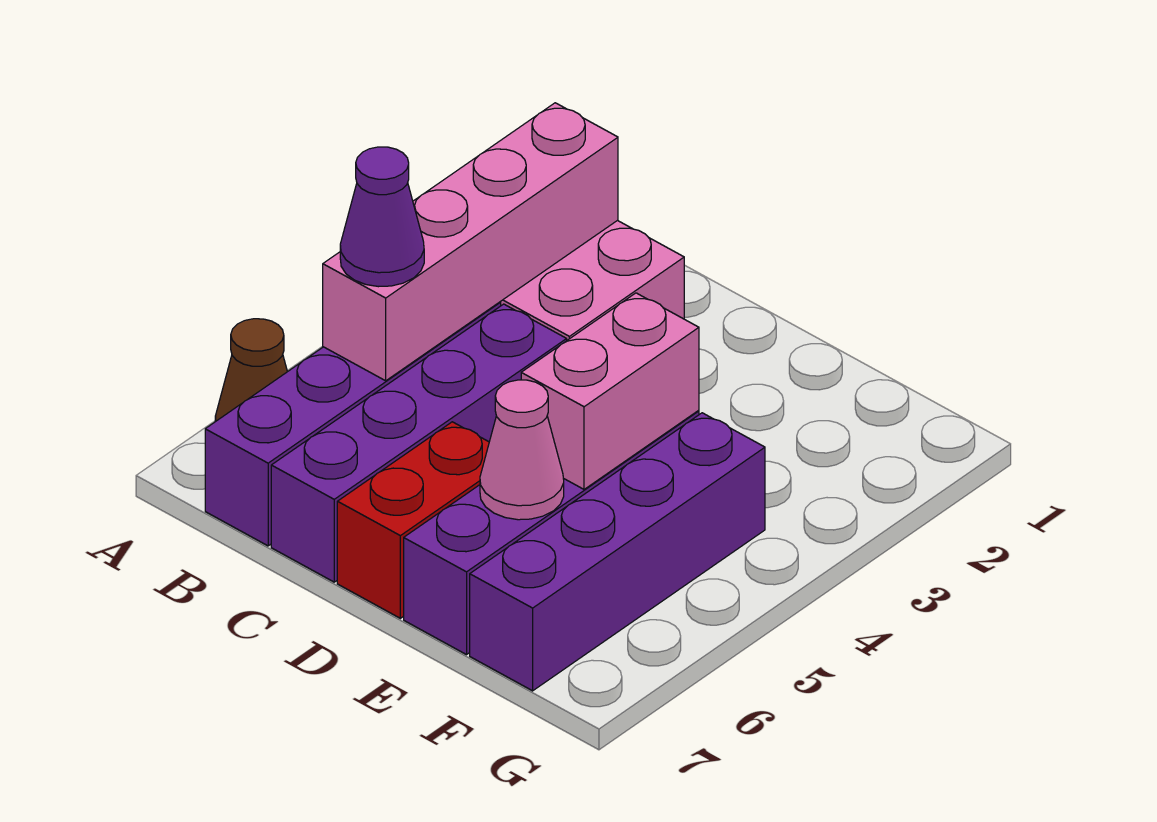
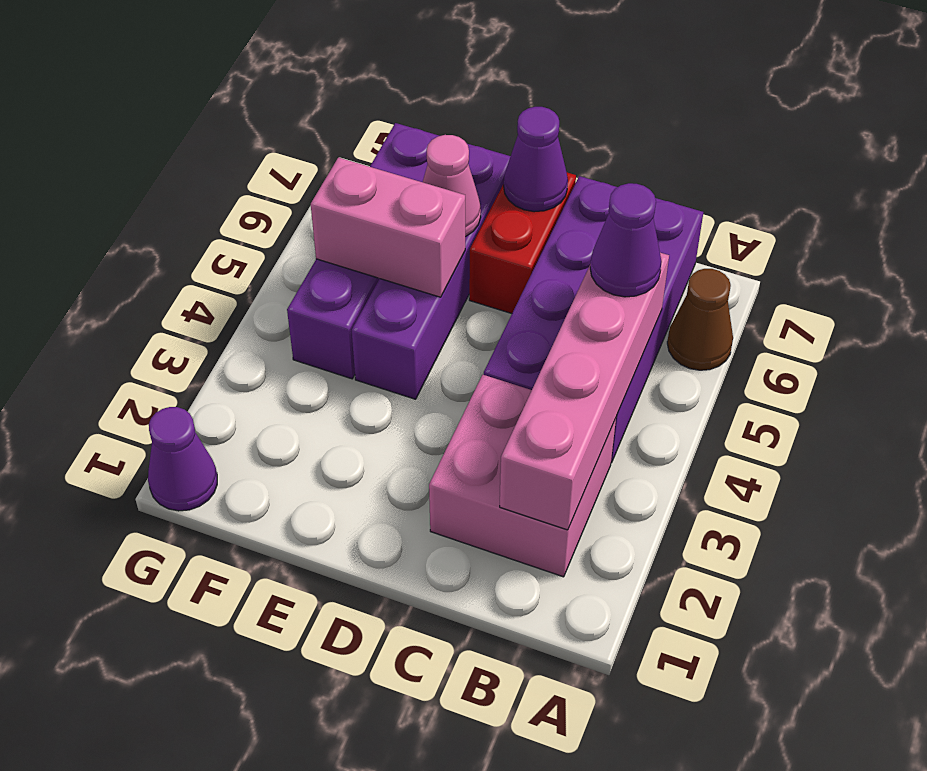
none -> purple cone D7 level 2
pink brick E4:E5 level 2 -> pink brick E5:F5 level 2
none -> purple cone G1 level 1

